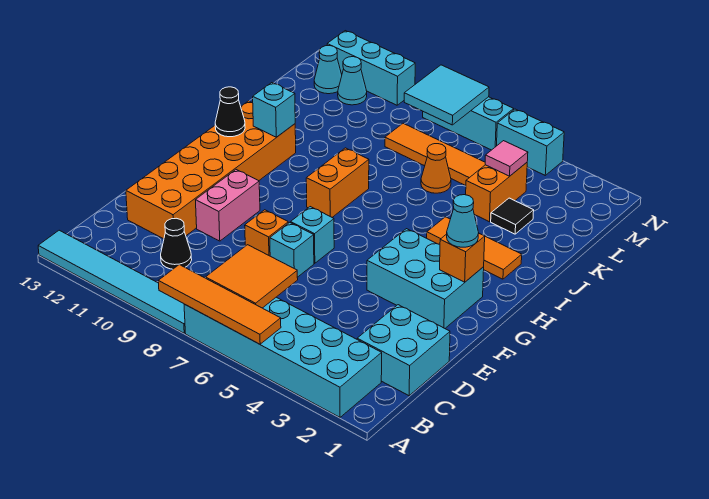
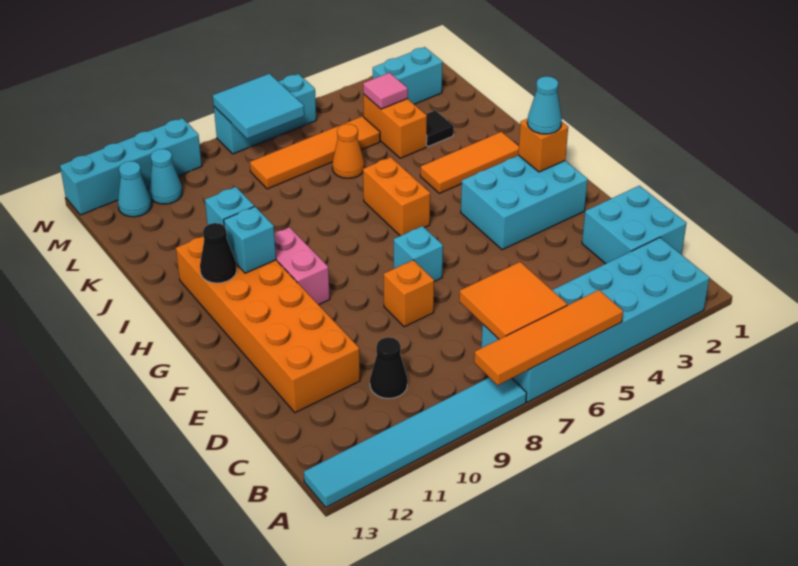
cyan brick E7 level 1 -> cyan brick H11 level 2
pink brick E10:F10 level 1 -> pink brick G10:H10 level 1
orange brick H8:I8 level 1 -> orange brick H6:I6 level 1
cyan brick N4:N5 level 1 -> cyan brick M2:M3 level 1
cyan brick N10:N12 level 1 -> cyan brick N10:N13 level 1

